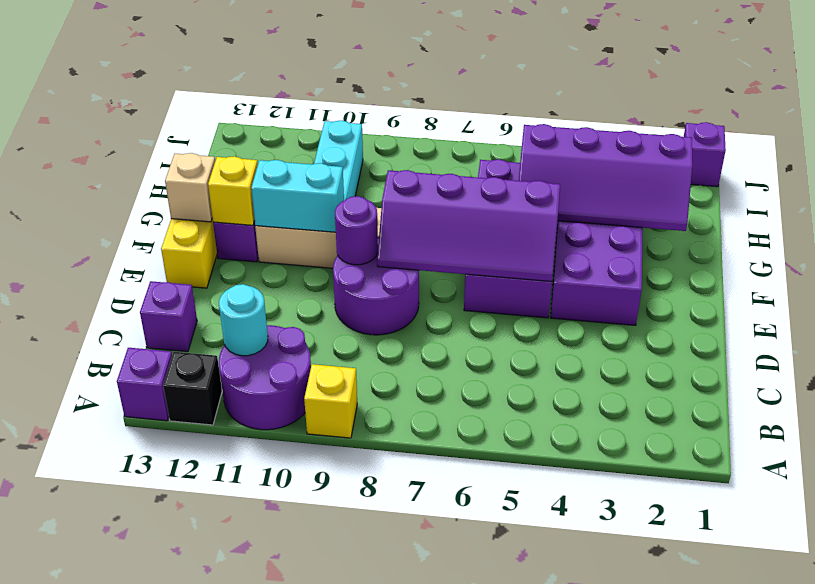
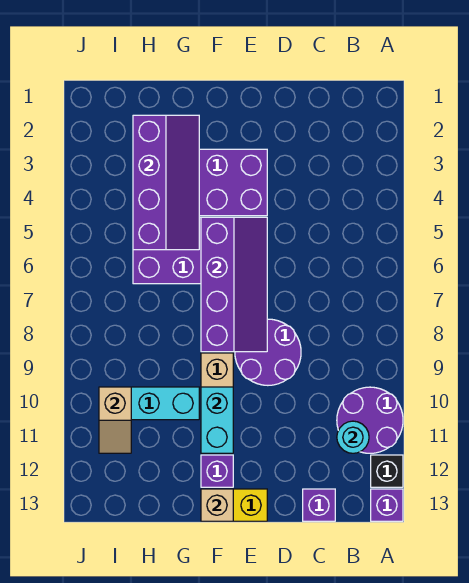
yellow brick A9 level 1 -> none
purple round brick E9 level 2 -> none
yellow brick F12 level 2 -> none
none -> tan slope I10:I11 level 2 top 10
purple brick J1 level 1 -> none

